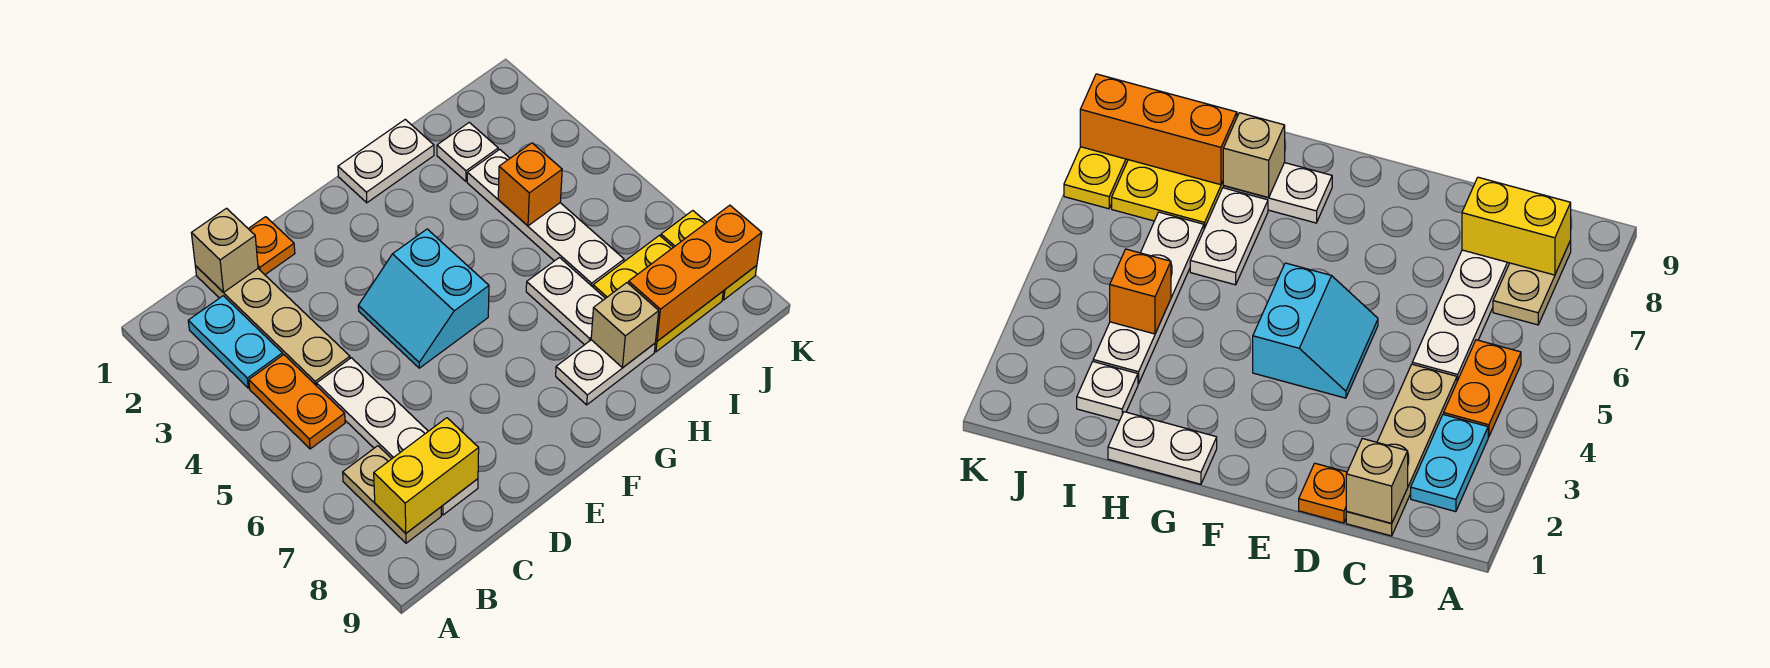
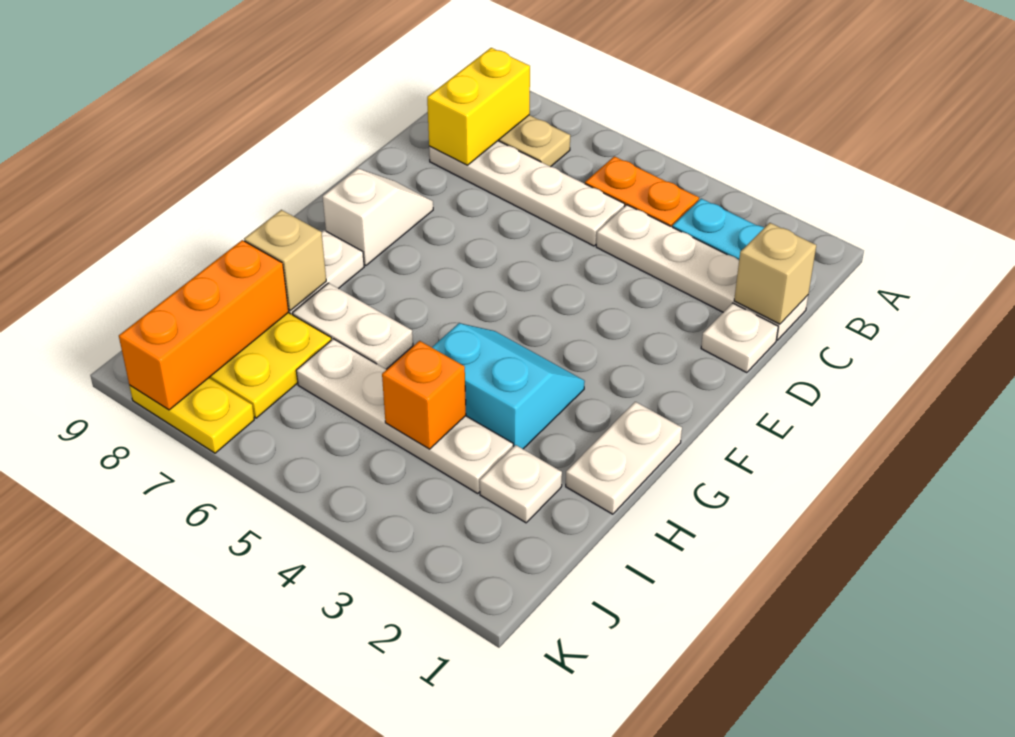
tan plate C1:C4 level 1 -> white plate C1:C4 level 1
orange plate D1 level 1 -> white plate D1 level 1
cyan slope E4:F5 level 1 top F -> cyan slope G3:H4 level 1 top H
none -> white slope E8:F8 level 1 top F

